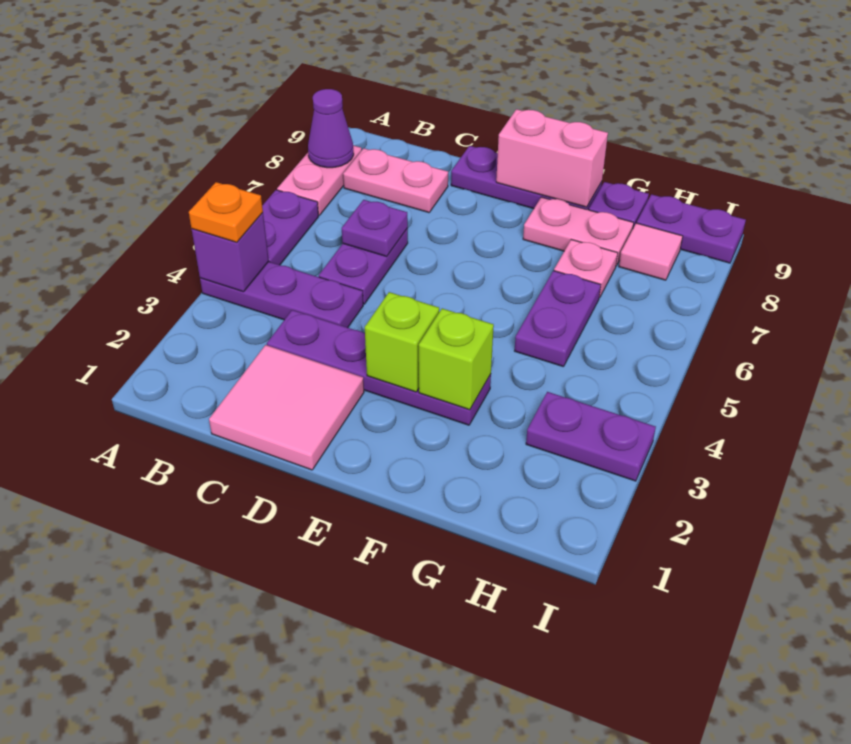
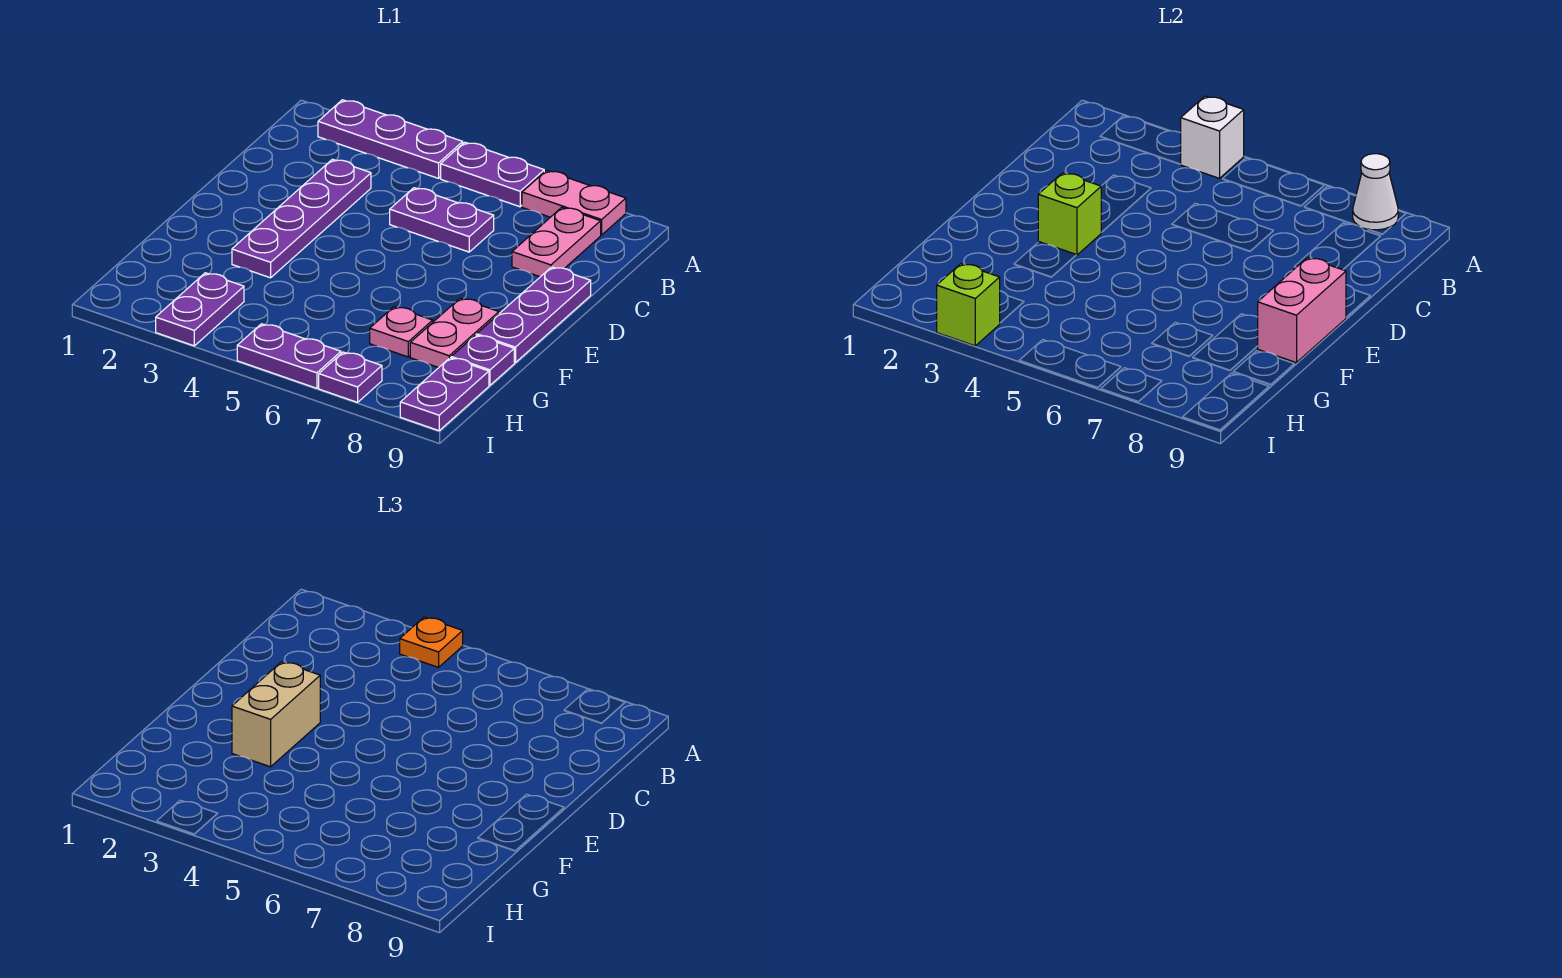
purple plate A4:C4 level 1 -> purple plate A2:A4 level 1
purple brick A4 level 2 -> white brick A4 level 2
purple cone A8 level 2 -> white cone A8 level 2
pink tile C1:D2 level 1 -> none
purple plate C6 level 2 -> purple plate I7 level 1
none -> tan brick E3:F3 level 3
lime brick F3 level 2 -> lime brick I3 level 2
purple plate G5:G6 level 1 -> purple plate I5:I6 level 1
pink tile H8 level 1 -> none

